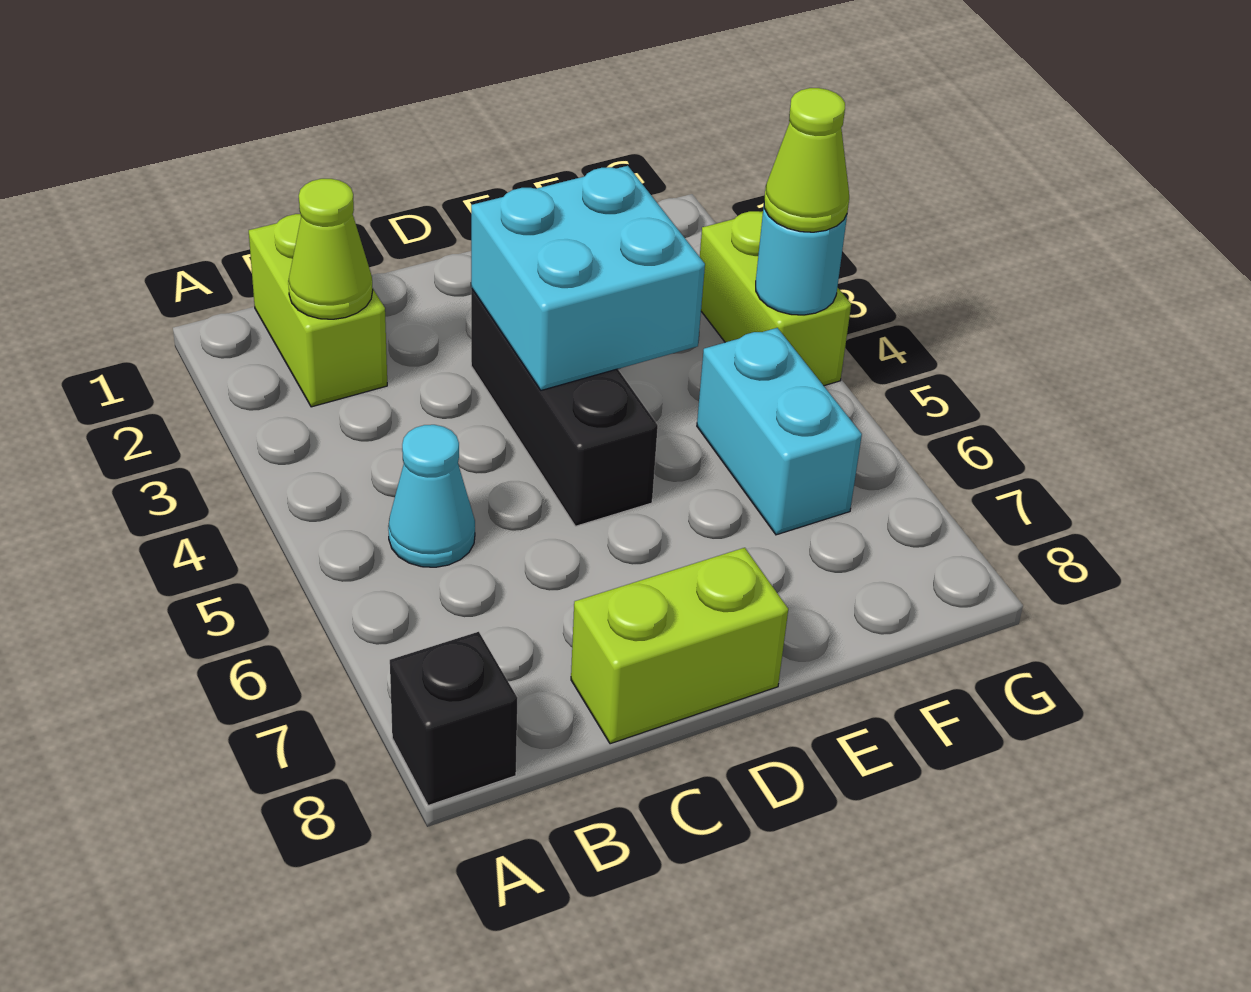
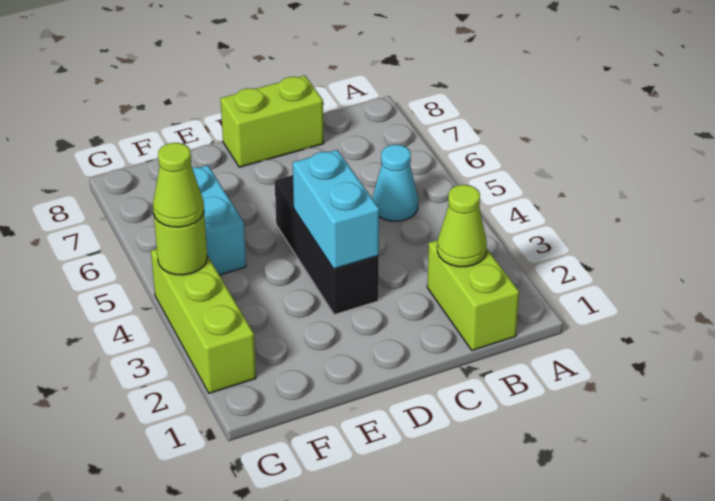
black brick A8 level 1 -> none
cyan brick D3:E4 level 2 -> cyan brick D3:D4 level 2
lime brick G3:G4 level 1 -> lime brick G2:G4 level 1
cyan round brick G4 level 2 -> lime round brick G4 level 2

